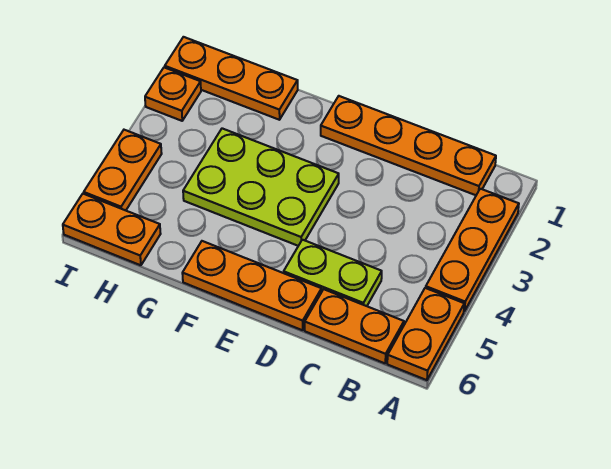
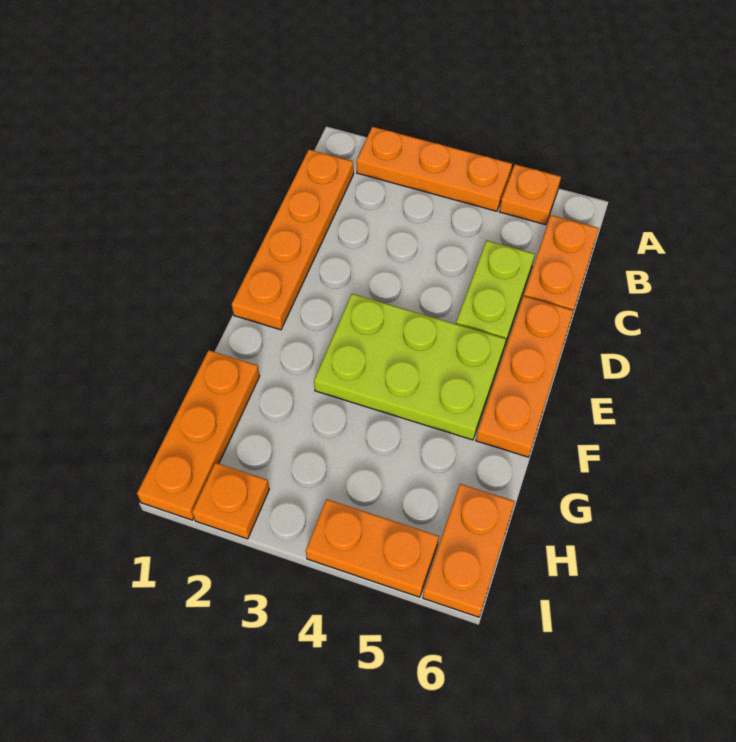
orange plate A5:A6 level 1 -> orange plate A5 level 1
lime plate E3:G4 level 1 -> lime plate E3:F5 level 1

